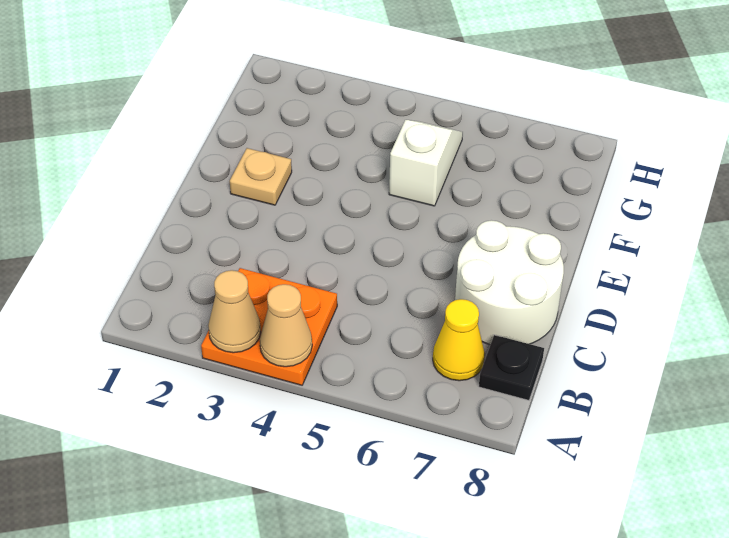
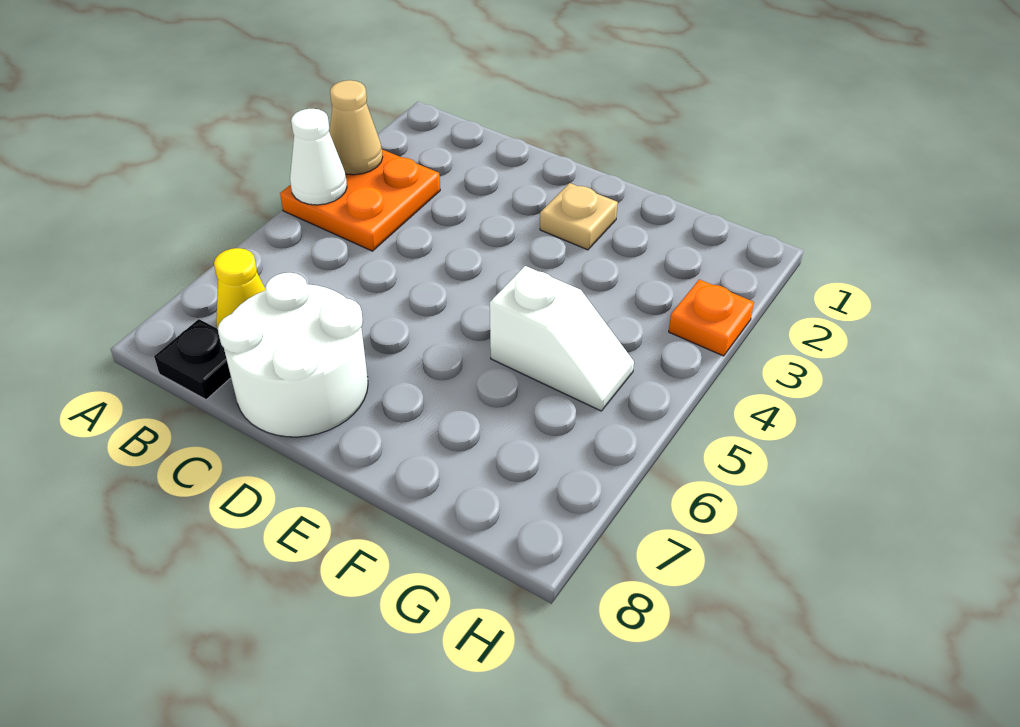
tan cone A4 level 2 -> white cone A4 level 2
none -> orange plate H3 level 1

